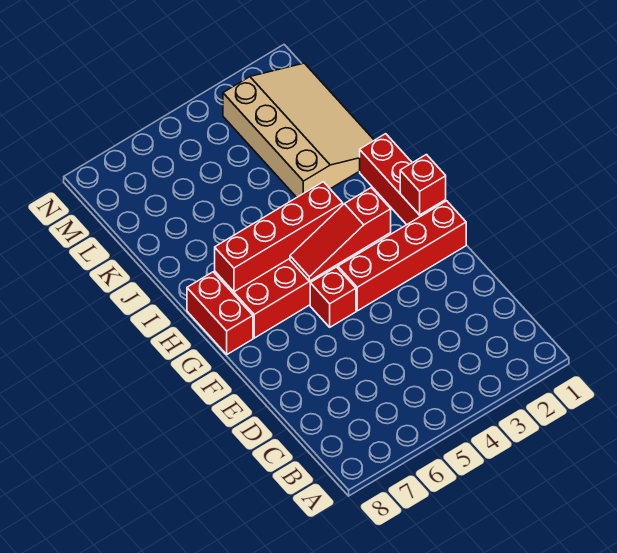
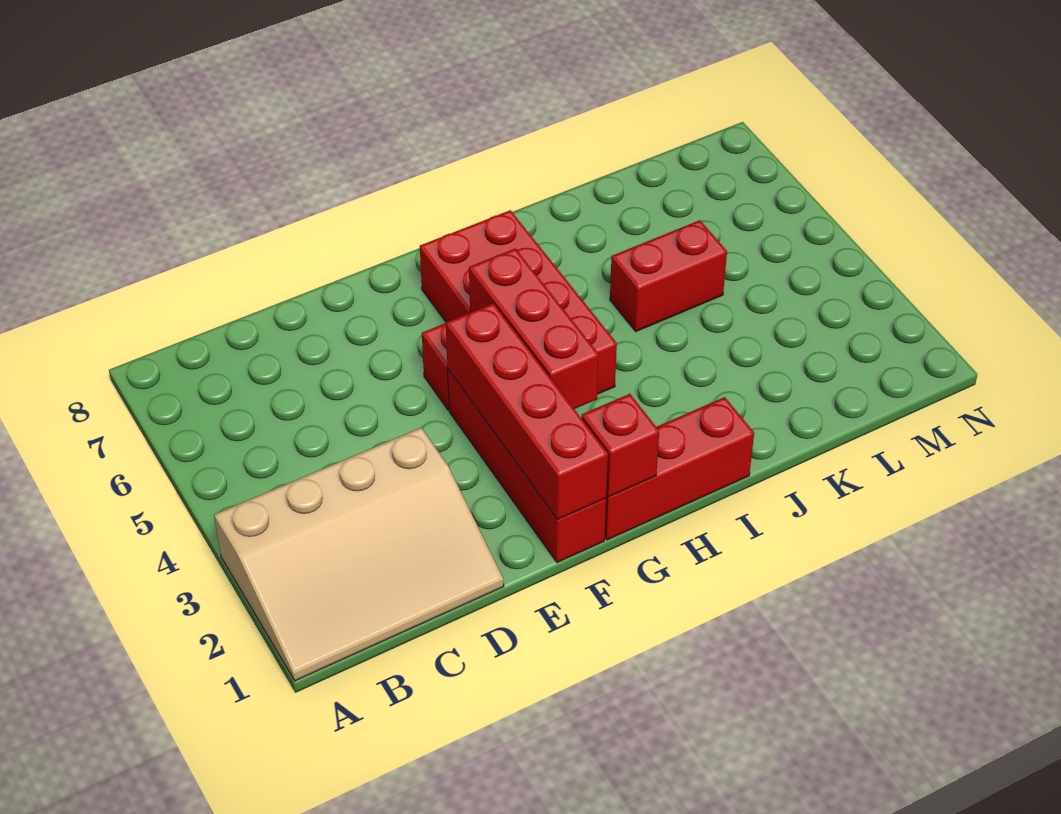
red slope G3:G5 level 2 top 3 -> red brick G3:G5 level 2
red brick G8:H8 level 1 -> red brick J5:K5 level 1
red brick H4:H7 level 2 -> red brick F1:F4 level 2
tan slope J1:M3 level 1 top 3 -> tan slope A1:D3 level 1 top 3

